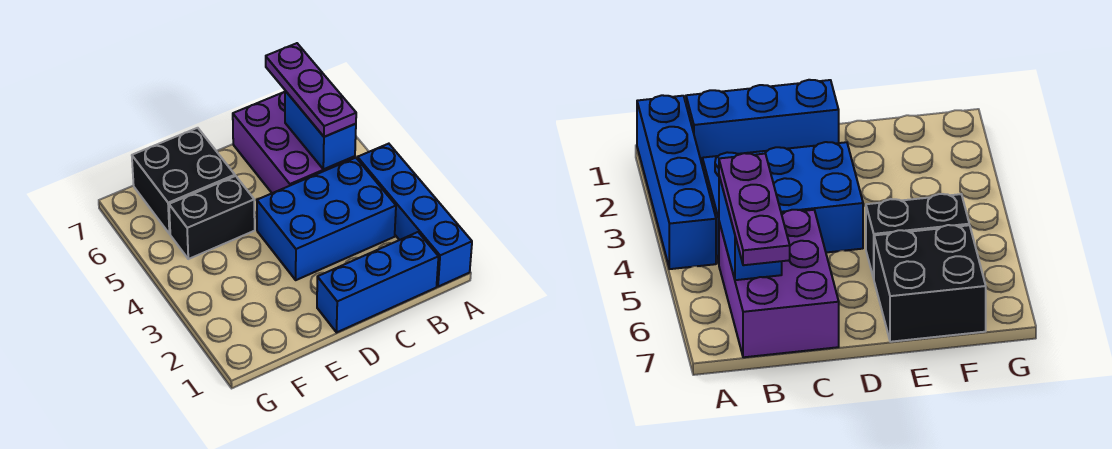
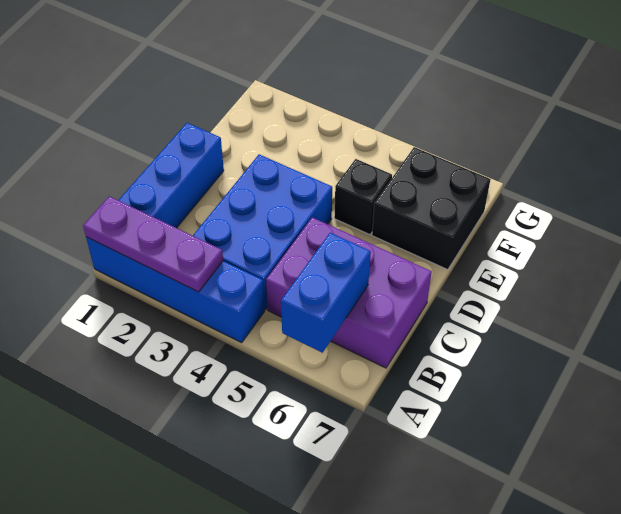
blue brick B5:B6 level 2 -> blue brick A6:B6 level 2
purple plate B5:B7 level 3 -> purple plate A1:A3 level 2
black brick E5:F5 level 1 -> black brick E5 level 1

